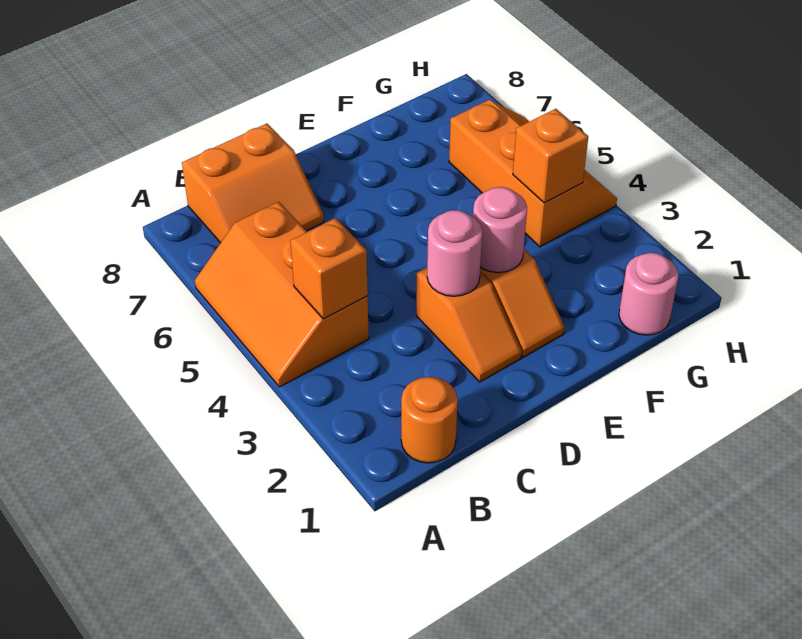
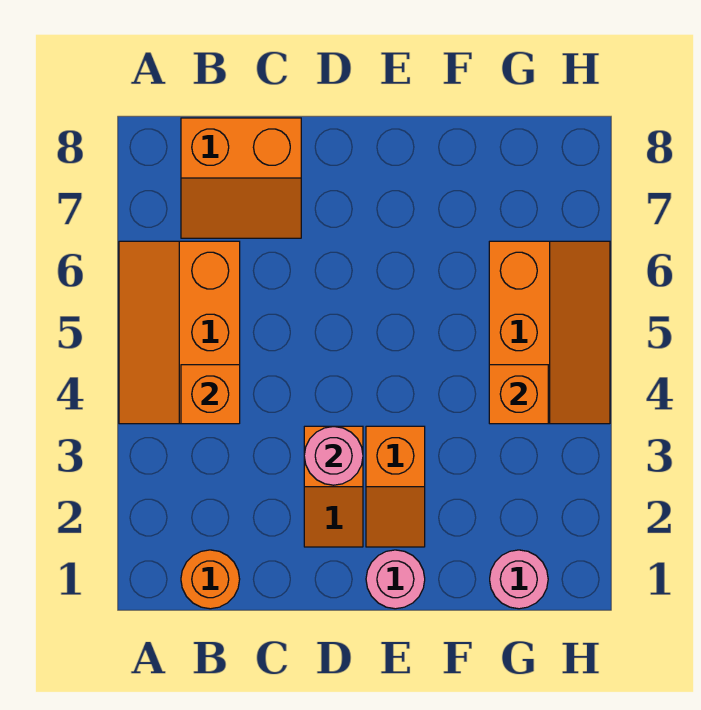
pink round brick E3 level 2 -> pink round brick E1 level 1

